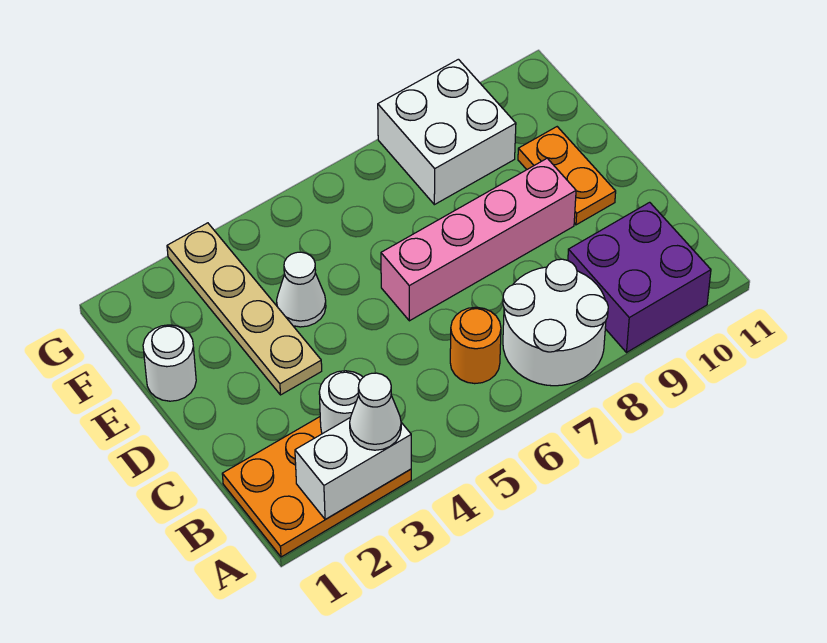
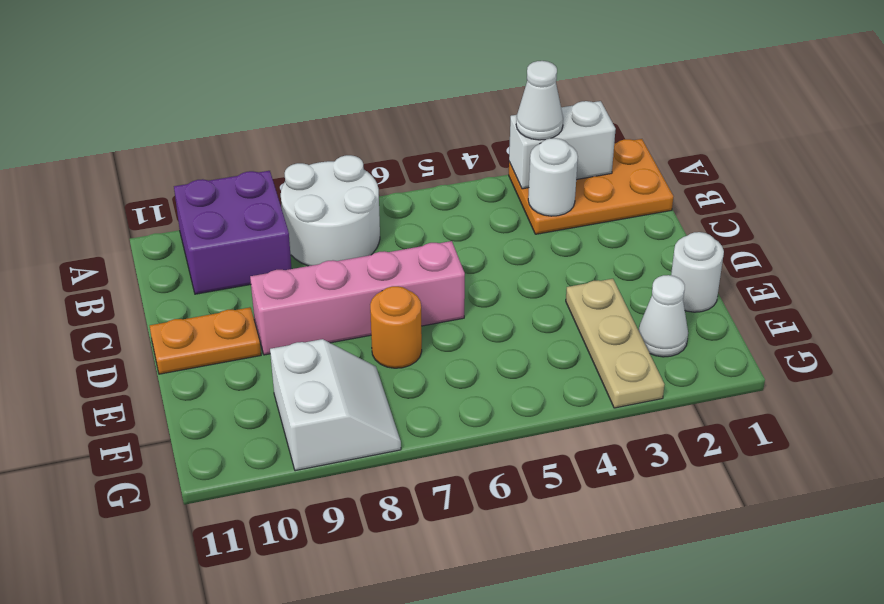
orange round brick B6 level 1 -> orange round brick E7 level 1
tan plate D3:G3 level 1 -> tan plate E3:G3 level 1
orange plate D10:E10 level 1 -> orange plate D10:D11 level 1
white cone E4 level 1 -> white cone F2 level 1
white brick F8:G9 level 1 -> white slope F8:G9 level 1 top 9

